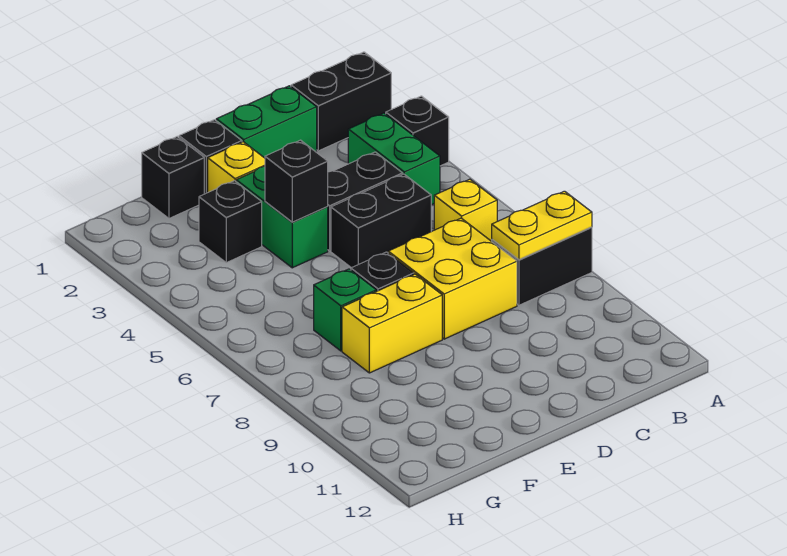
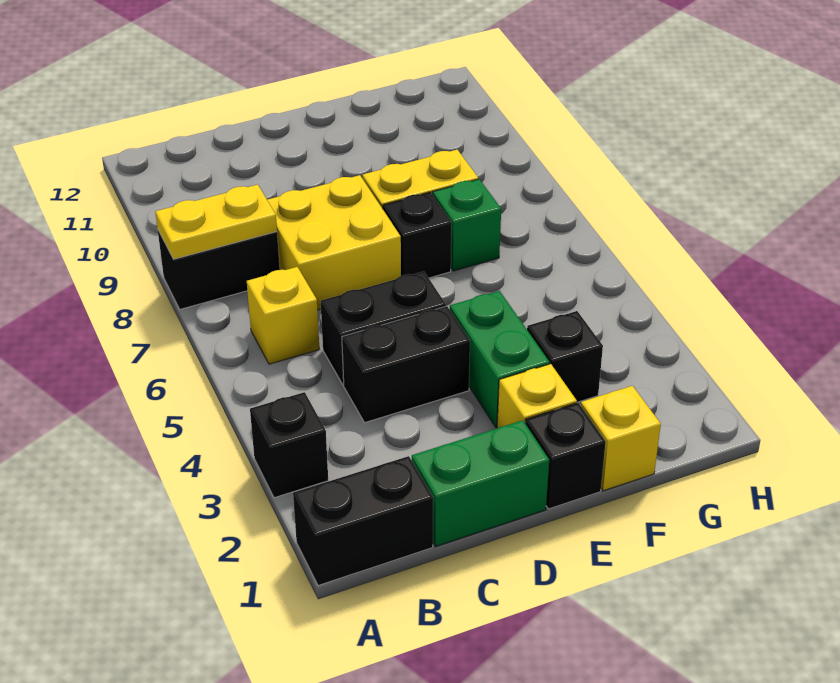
green brick B3:B4 level 1 -> none
black brick E4 level 2 -> none
black brick F1 level 1 -> yellow brick F1 level 1

